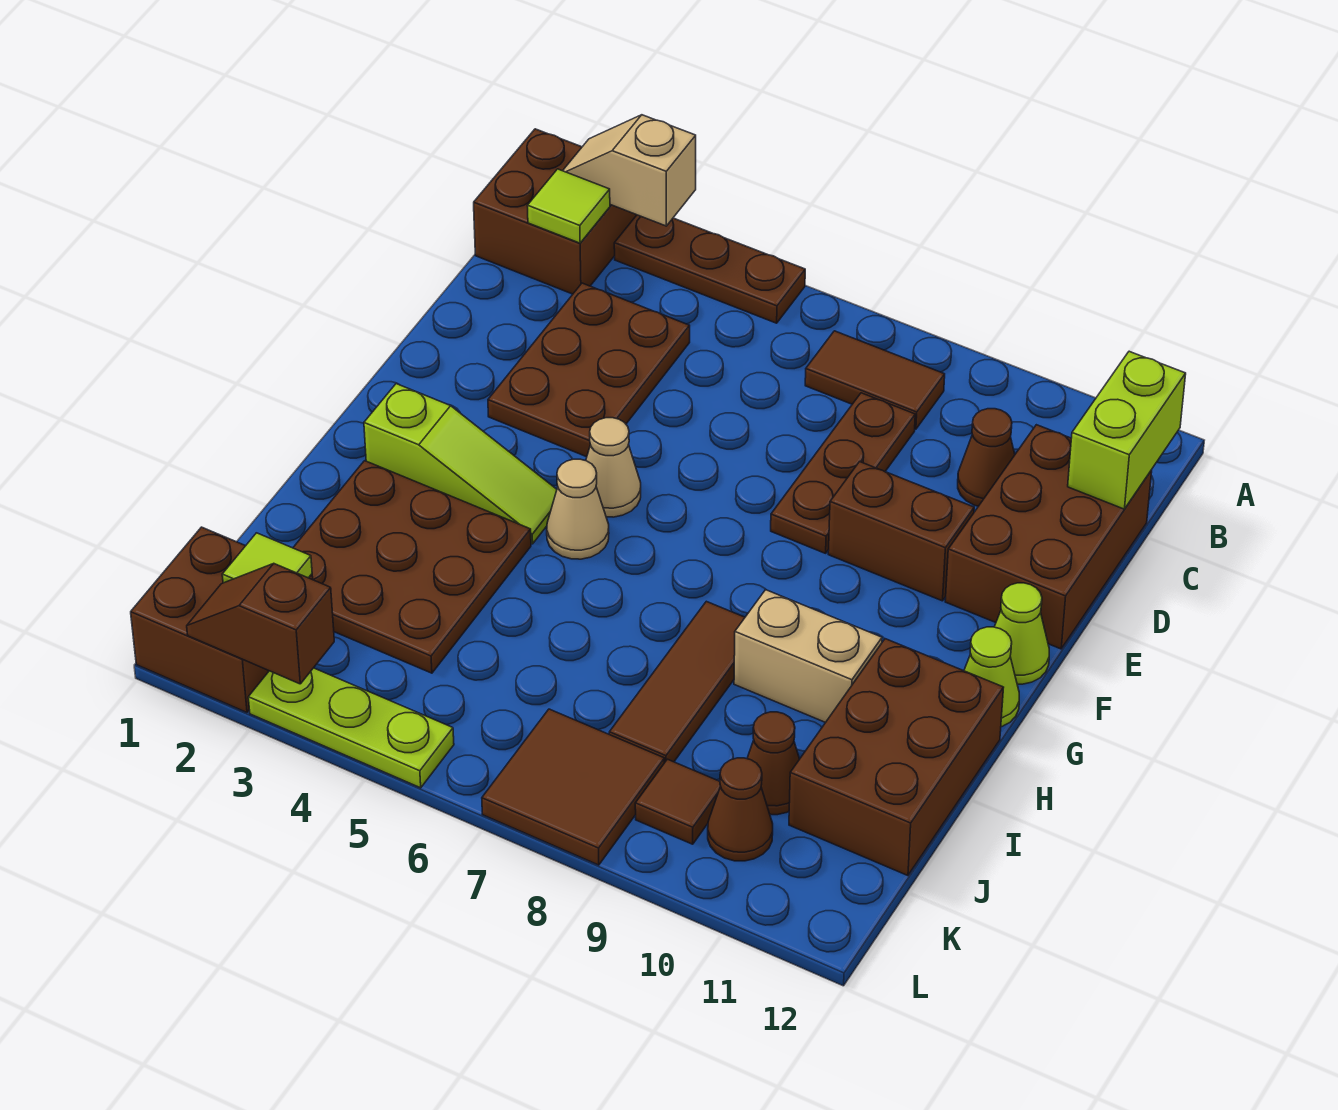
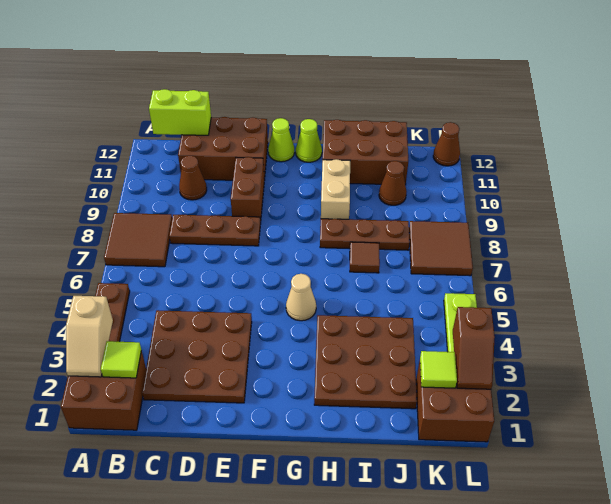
brown tile B7:B8 level 1 -> brown tile A7:B8 level 1
brown plate C3:E4 level 1 -> brown plate C2:E4 level 1
tan cone F5 level 1 -> none
lime slope G2:G4 level 1 top 2 -> none
brown tile H8:J8 level 1 -> brown plate H8:J8 level 1
brown tile K9 level 1 -> brown tile I7 level 1
brown cone K10 level 1 -> brown cone L12 level 1

